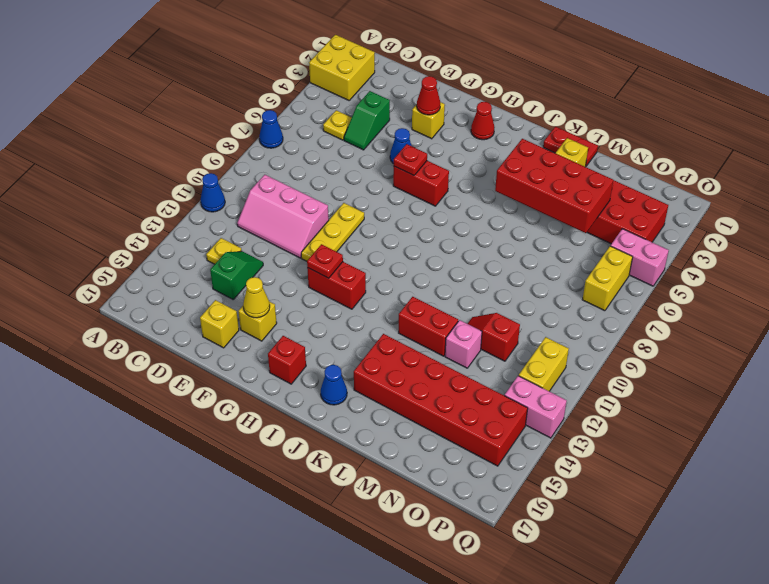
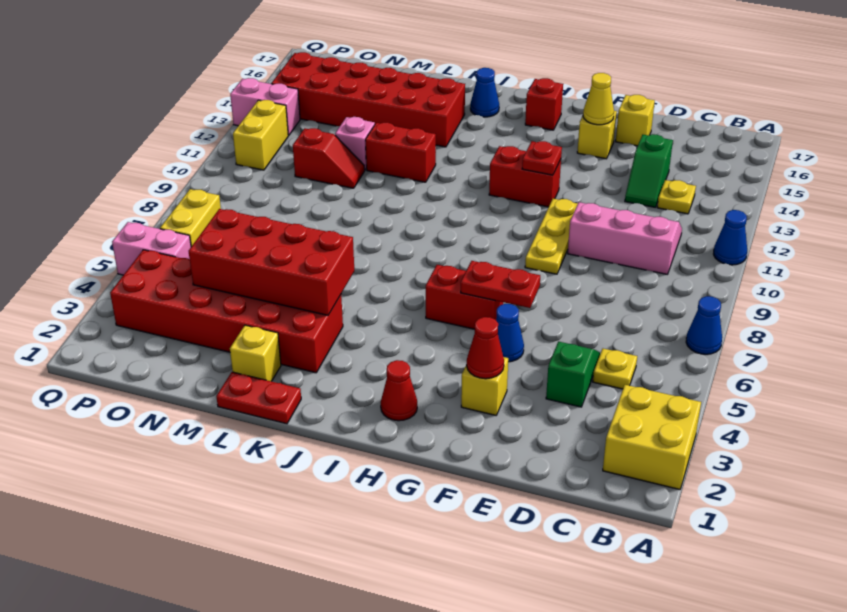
red plate G6 level 2 -> red plate F6:G6 level 2

